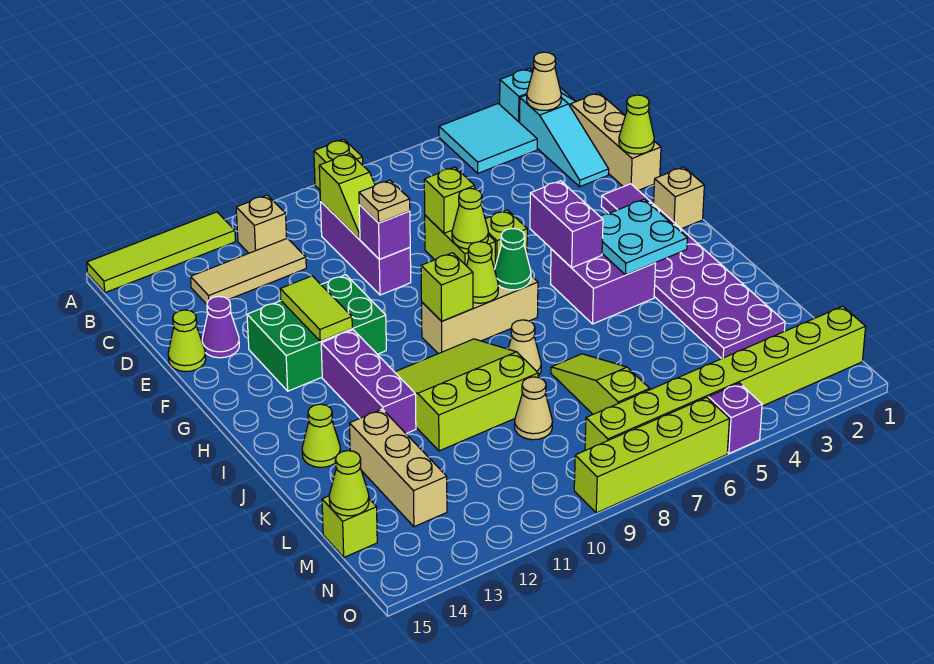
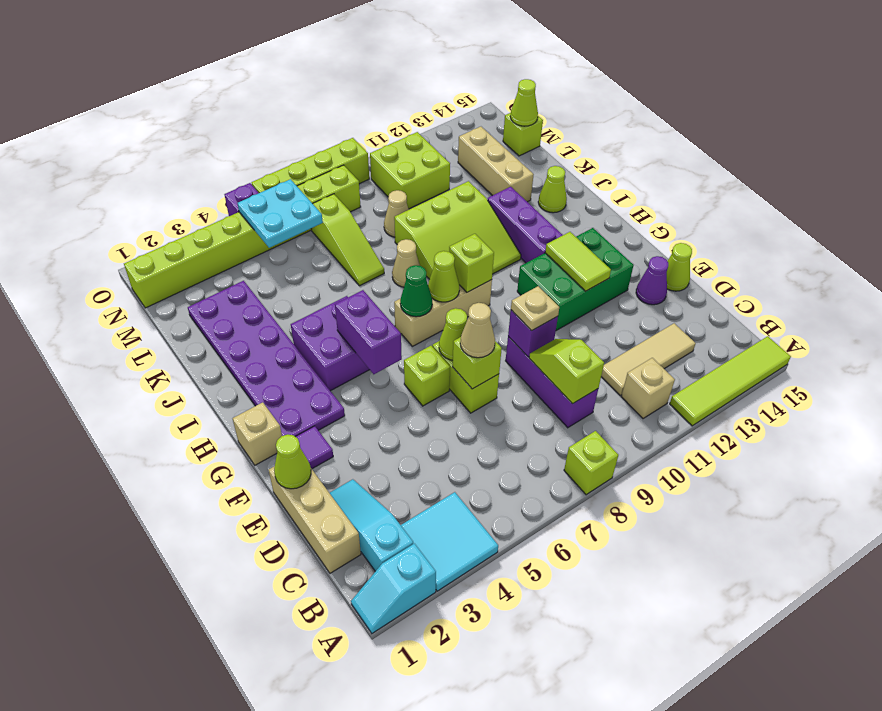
tan cone B2 level 2 -> tan cone E7 level 3
cyan plate H3:I4 level 2 -> cyan plate M5:N6 level 2
none -> lime brick M10:N11 level 1

